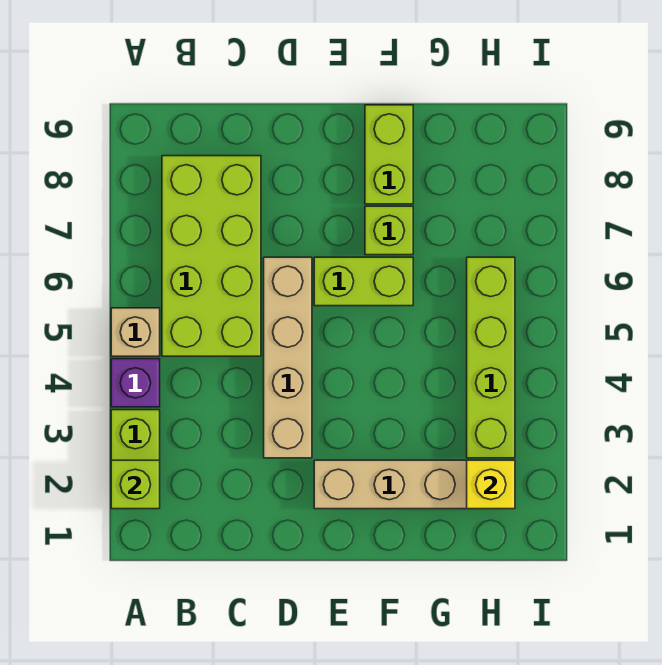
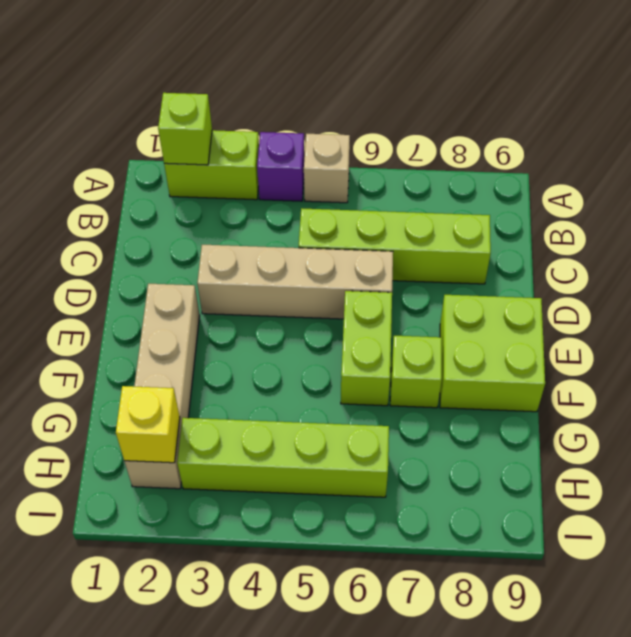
lime brick B5:C8 level 1 -> lime brick C5:C8 level 1
lime brick F8:F9 level 1 -> lime brick E8:F9 level 1

